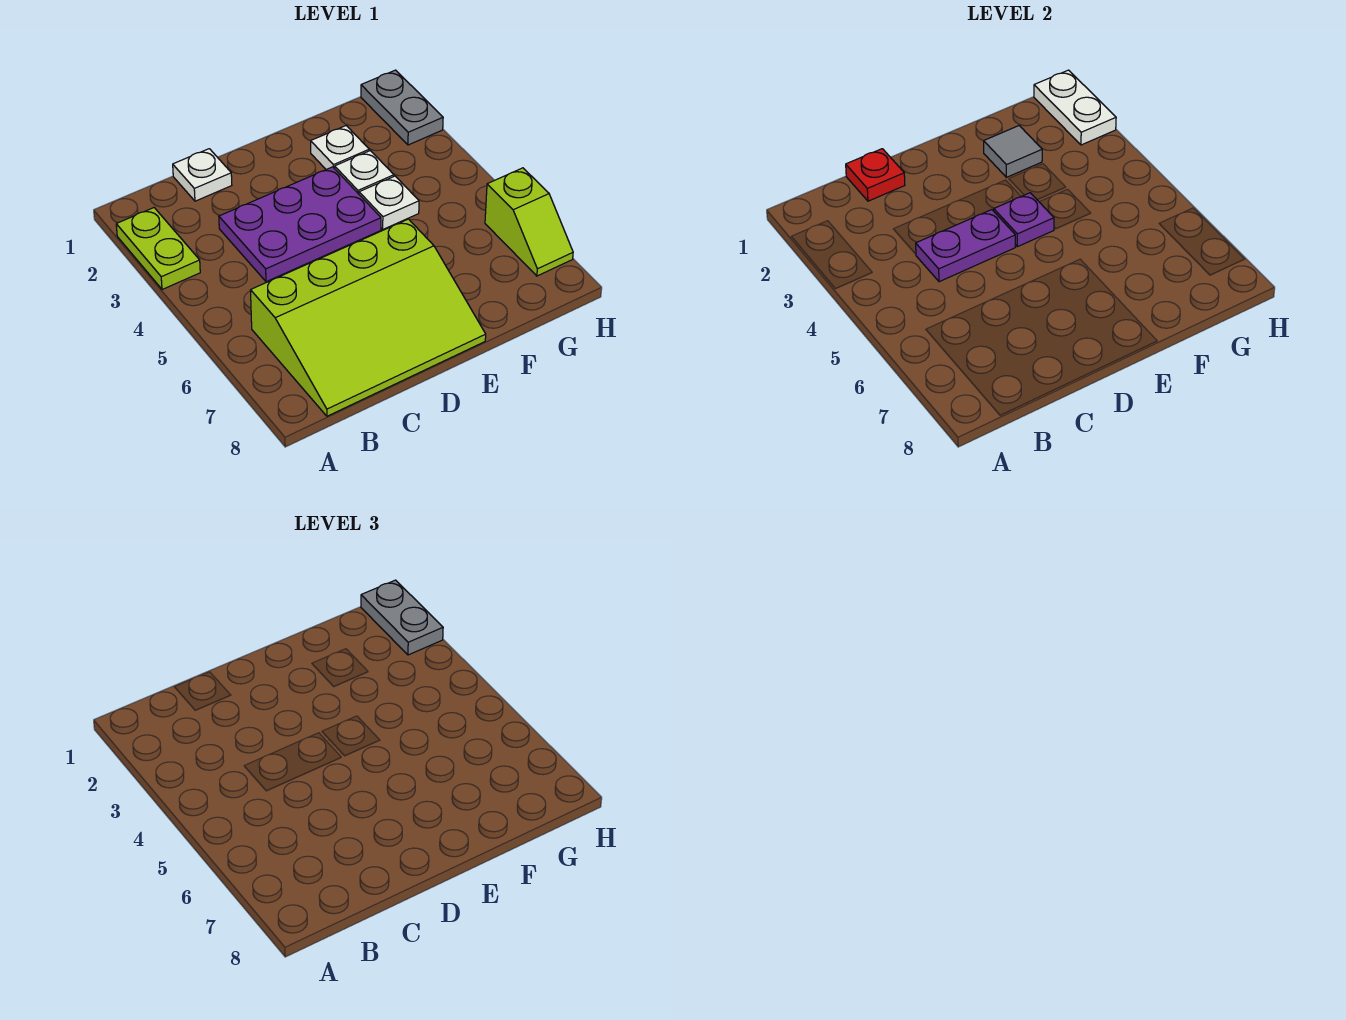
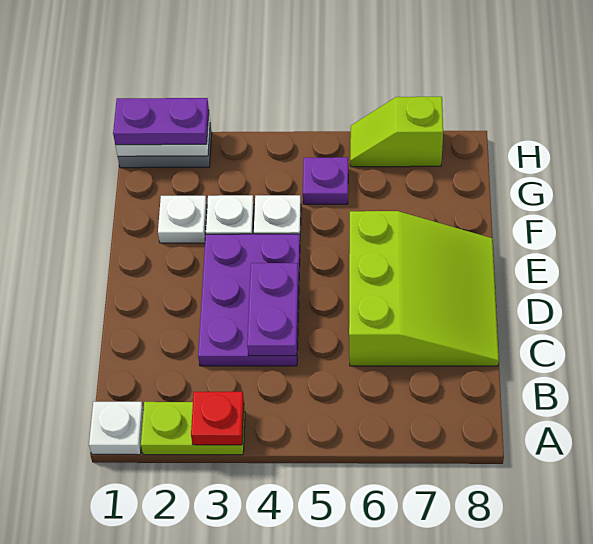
lime slope B6:E8 level 1 top 6 -> lime slope C6:E8 level 1 top 6
white plate C1 level 1 -> white plate A1 level 1
red plate C1 level 2 -> red plate A3 level 2
purple plate E4 level 2 -> purple plate G5 level 1
grey tile F2 level 2 -> none
grey plate H1:H2 level 3 -> purple plate H1:H2 level 3
lime slope H6:H7 level 1 top 6 -> lime slope H6:H7 level 1 top 7

